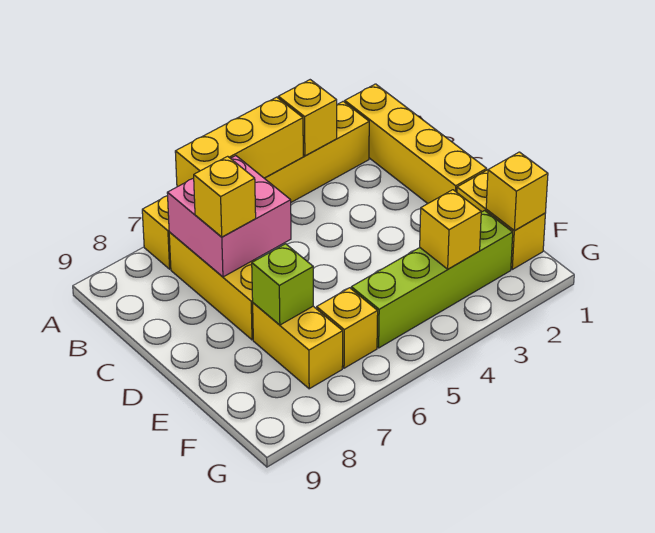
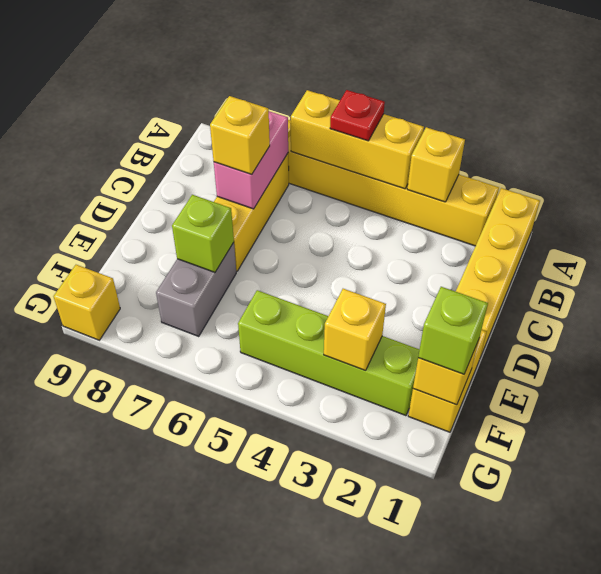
none -> red plate A5 level 3
pink brick B6:C7 level 2 -> pink brick B7:C7 level 2
yellow brick E7:F7 level 1 -> grey brick E7:F7 level 1
none -> lime brick F1 level 3
yellow brick F6 level 1 -> yellow brick G9 level 1

